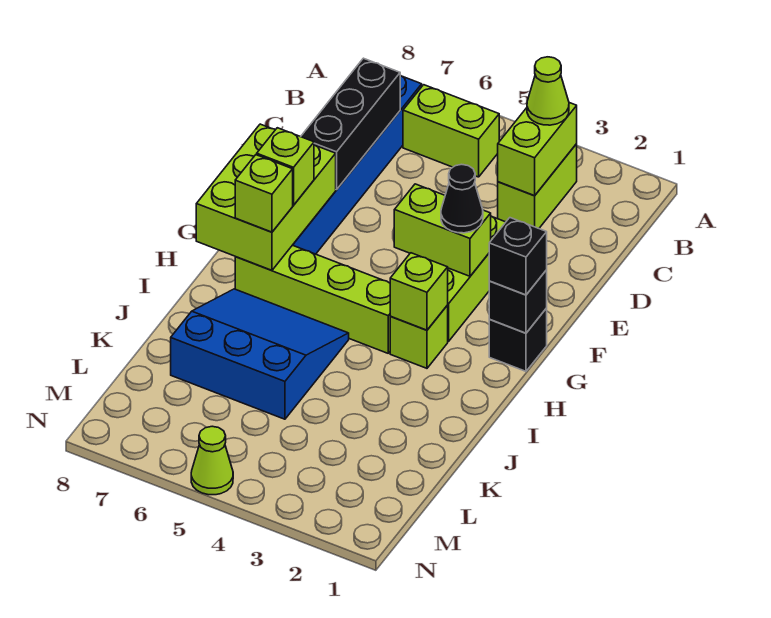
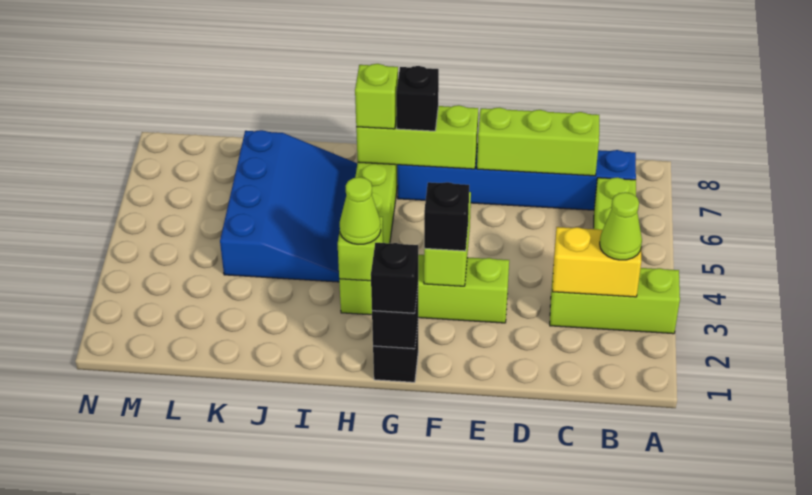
lime brick B3:C3 level 1 -> lime brick A3:C3 level 1
lime brick B3:C3 level 2 -> yellow brick B3:C3 level 2
black brick C7:E7 level 2 -> lime brick C7:E7 level 2
black cone F3 level 3 -> black brick F3 level 3
lime brick F7:H8 level 2 -> lime brick F7:H7 level 2
lime brick G7 level 3 -> black brick G7 level 3
blue slope I5:K7 level 1 top K -> blue slope I4:K7 level 1 top K
lime cone N5 level 1 -> lime cone H3 level 3

